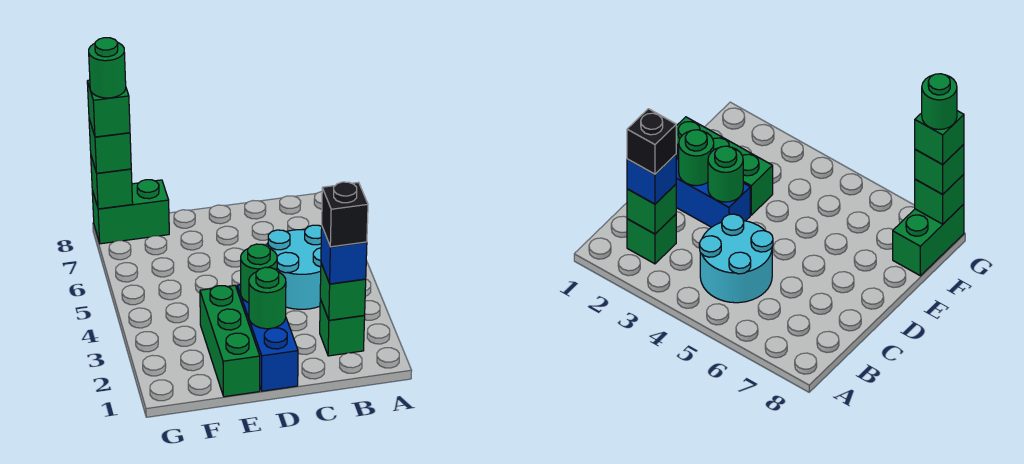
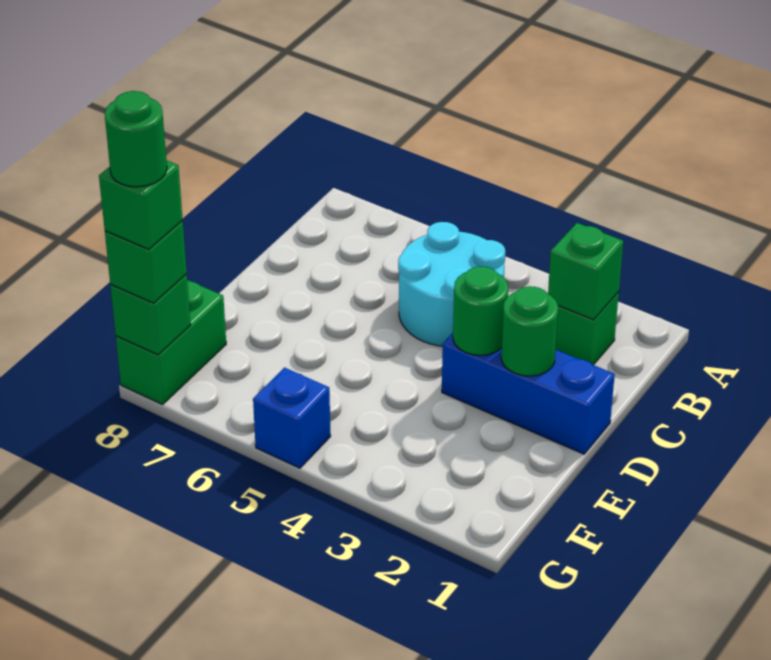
blue brick B2 level 3 -> blue brick G5 level 1
black brick B2 level 4 -> none
green brick E1:E3 level 1 -> none

